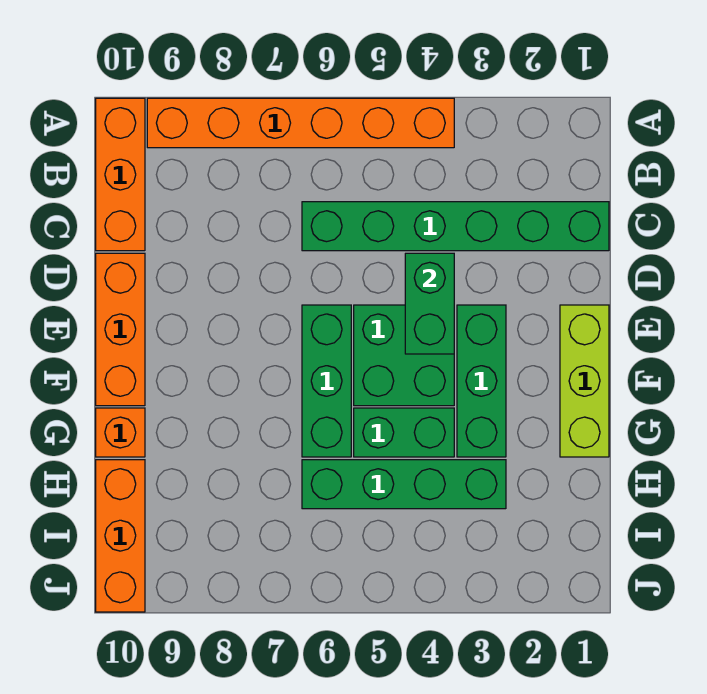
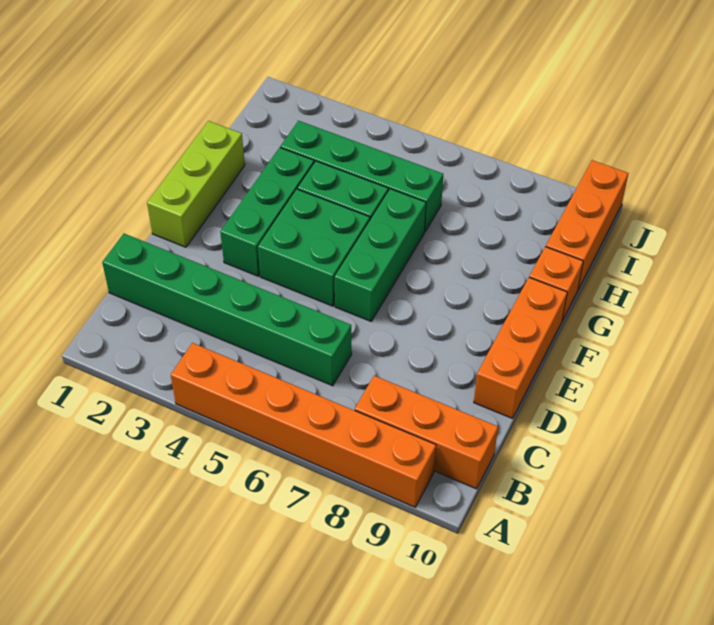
orange brick A10:C10 level 1 -> orange brick B8:B10 level 1
green brick D4:E4 level 2 -> none

